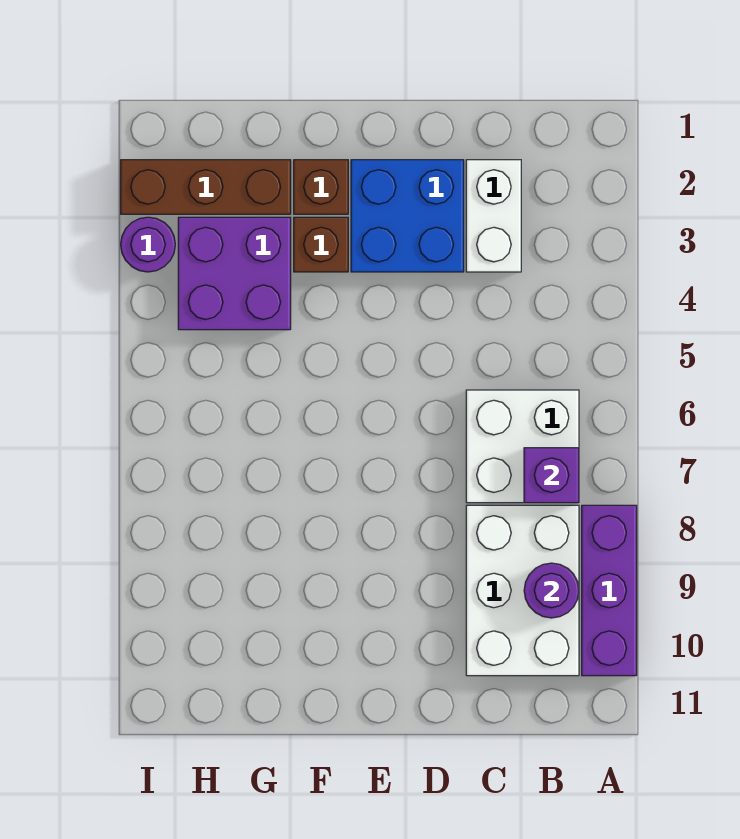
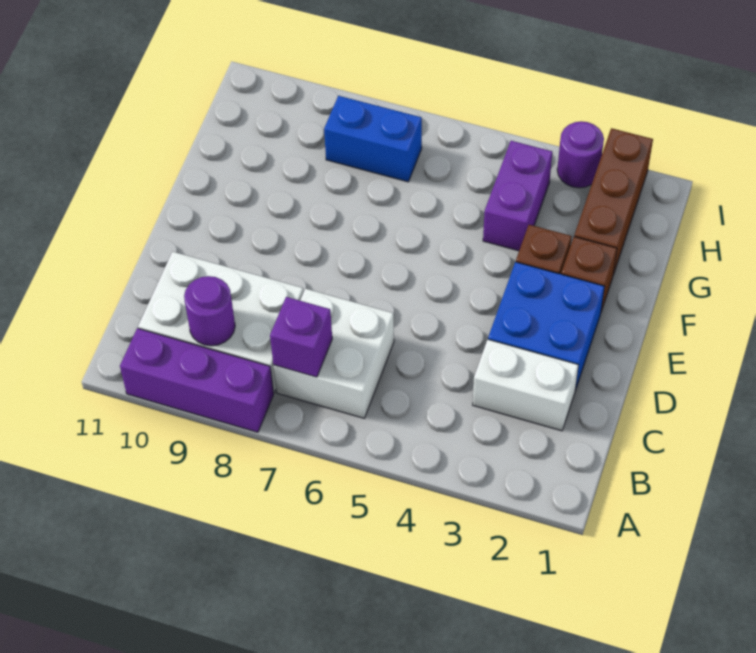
purple brick G3:H4 level 1 -> purple brick G4:H4 level 1
none -> blue brick H7:H8 level 1

